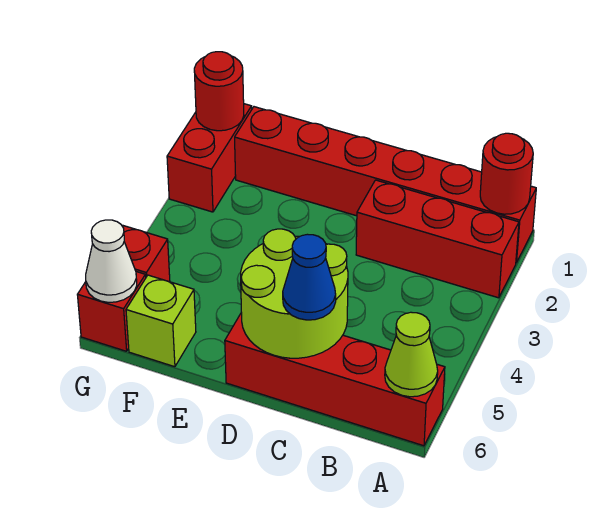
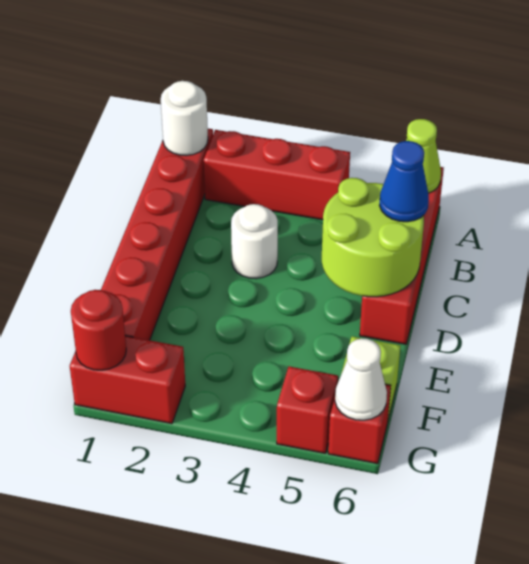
red round brick A1 level 2 -> white round brick A1 level 2
red brick A2:C2 level 1 -> red brick A2:A4 level 1
none -> white round brick C3 level 1

